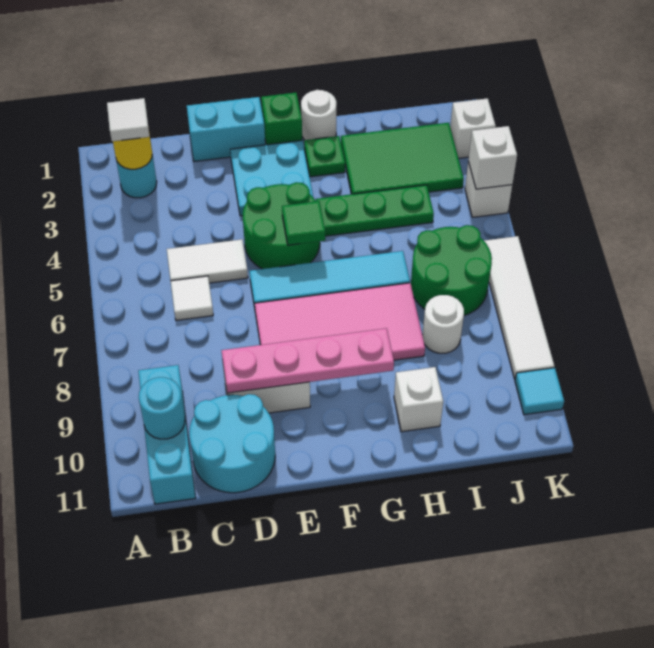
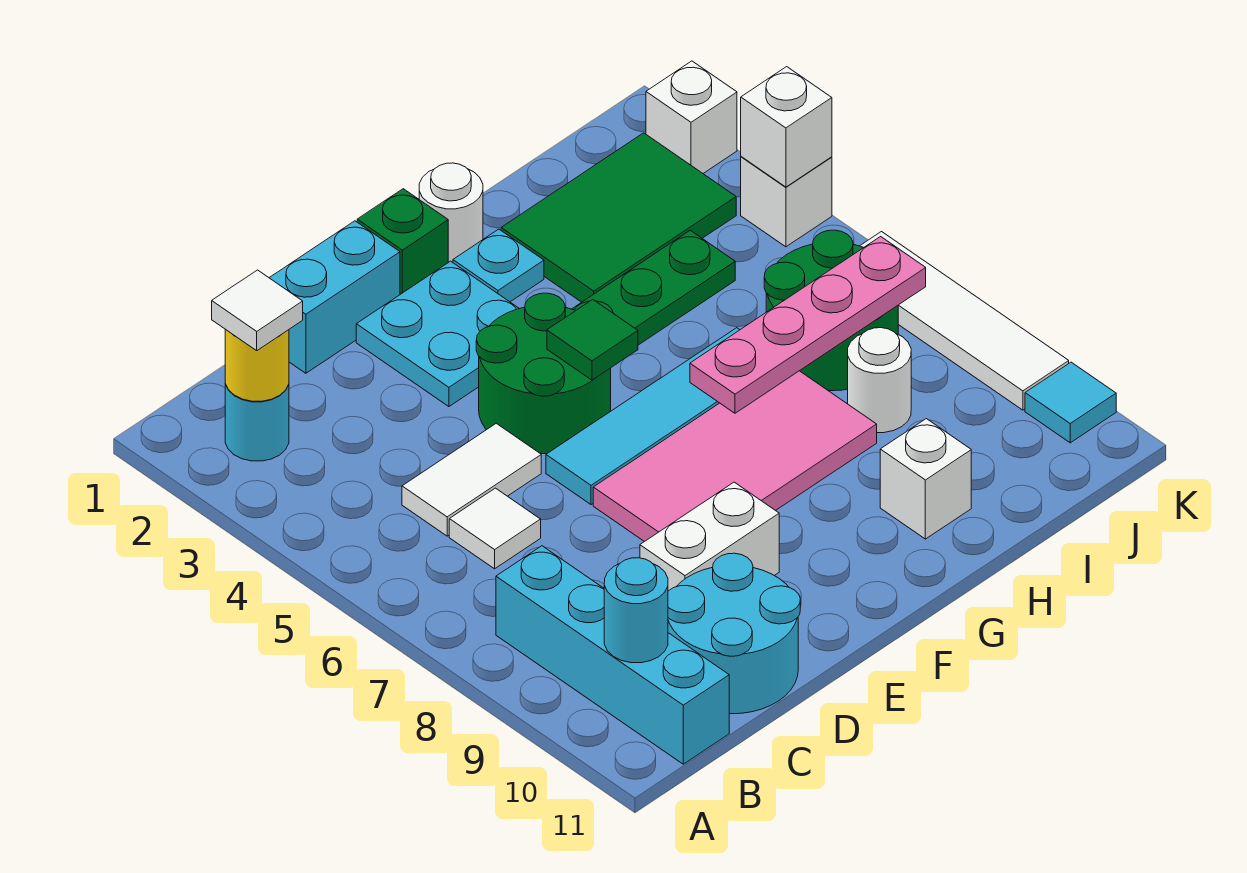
cyan brick B9:B11 level 1 -> cyan brick B8:B11 level 1
pink plate D9:G9 level 2 -> pink plate G7:J7 level 2
green plate G2 level 1 -> cyan plate G2 level 1

